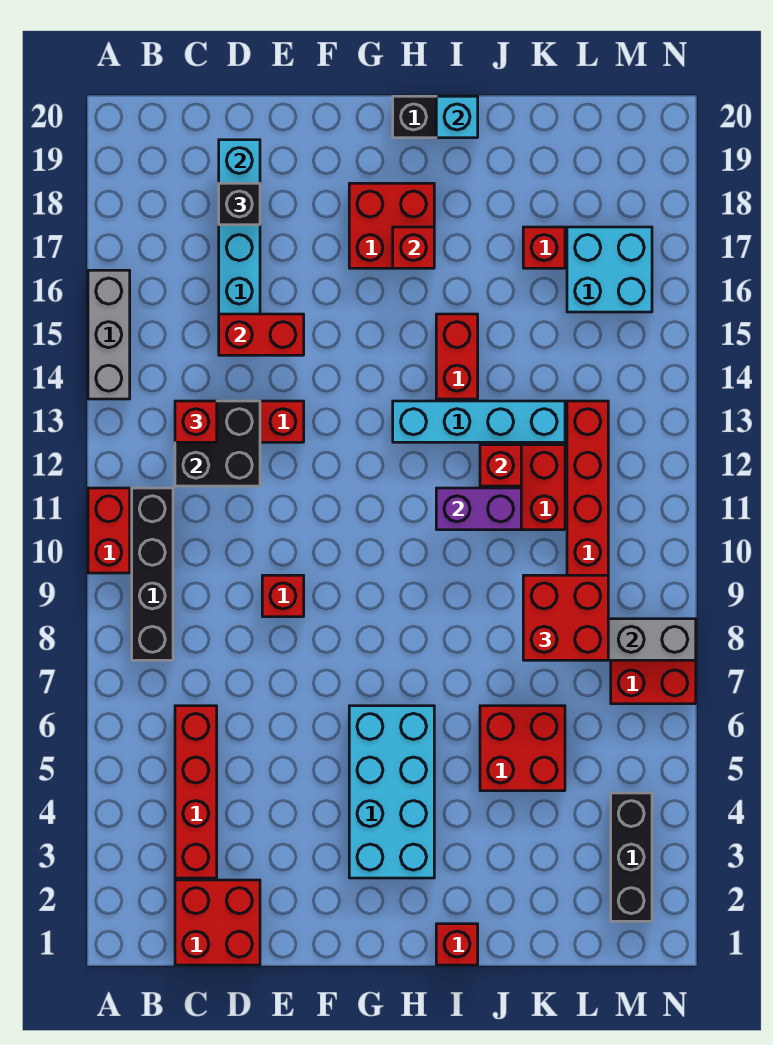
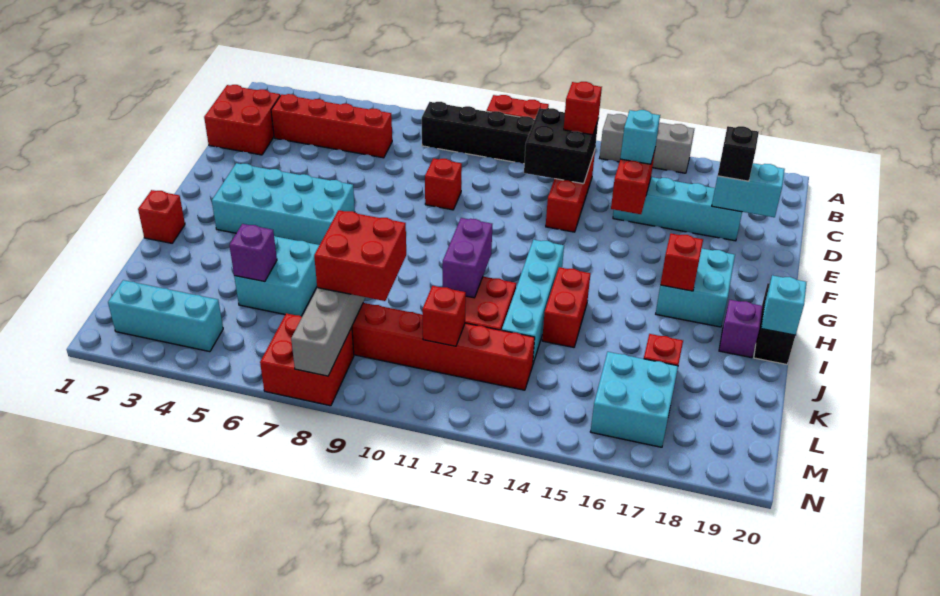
none -> cyan brick D15 level 3
red brick G17:H18 level 1 -> cyan brick G17:H18 level 1
red brick I14:I15 level 1 -> red brick I14:J14 level 1
none -> purple brick I19 level 1
red brick J5:K6 level 1 -> cyan brick J5:K6 level 1
red brick J12 level 2 -> red brick L11 level 2
none -> purple brick K5 level 2
black brick M2:M4 level 1 -> cyan brick M2:M4 level 1

